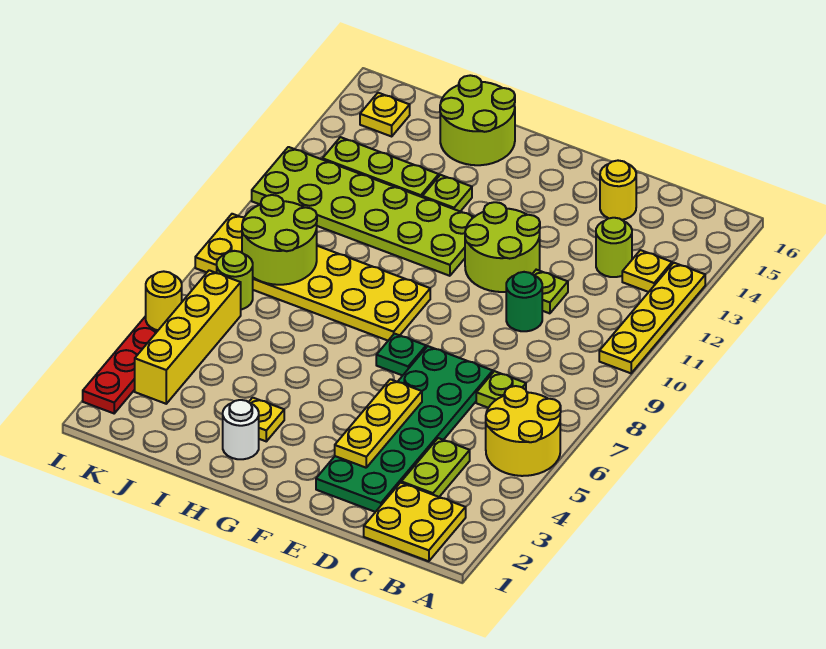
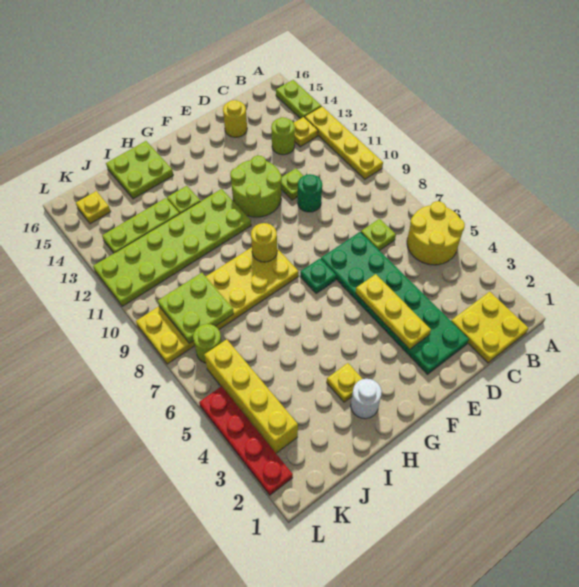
lime plate C3:C4 level 1 -> lime plate A14:A15 level 1
lime round brick H15:I16 level 1 -> lime plate H15:I16 level 1
lime round brick J8:K9 level 2 -> lime plate J8:K9 level 2
yellow round brick L5 level 2 -> yellow round brick G9 level 2

